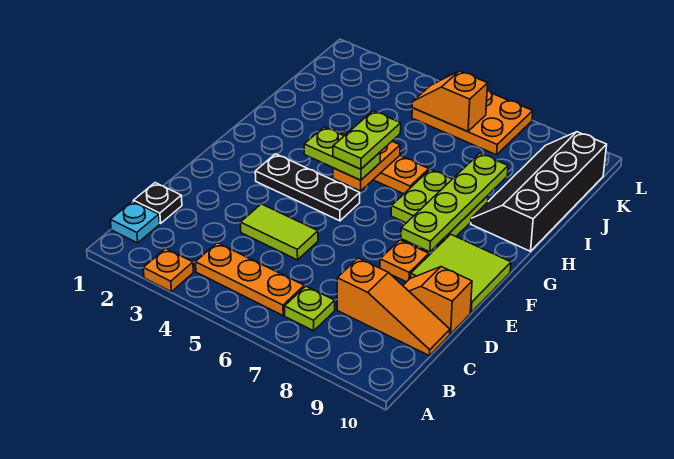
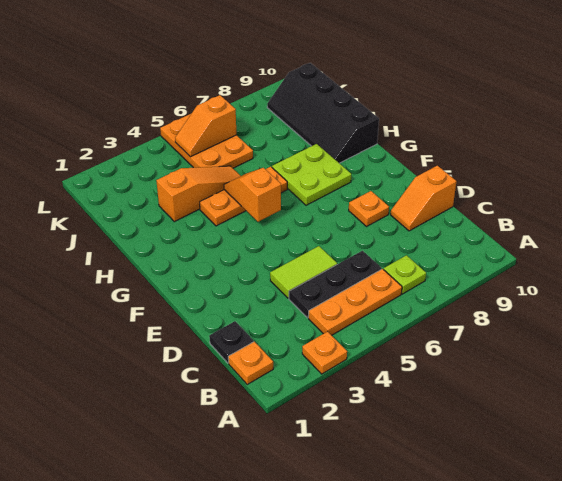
cyan plate B1 level 1 -> orange plate B1 level 1
orange slope C8:C10 level 1 top 8 -> orange slope I3:I5 level 1 top 3
lime tile E9:F10 level 1 -> none
black plate F3:F5 level 1 -> black plate C4:C6 level 1
lime plate F8:I8 level 2 -> none
lime plate G4:G5 level 3 -> none
orange plate G5:H5 level 2 -> orange slope G5:H5 level 2 top G
lime plate G5:H5 level 4 -> none
orange plate K5:L7 level 1 -> orange plate J5:L6 level 1

